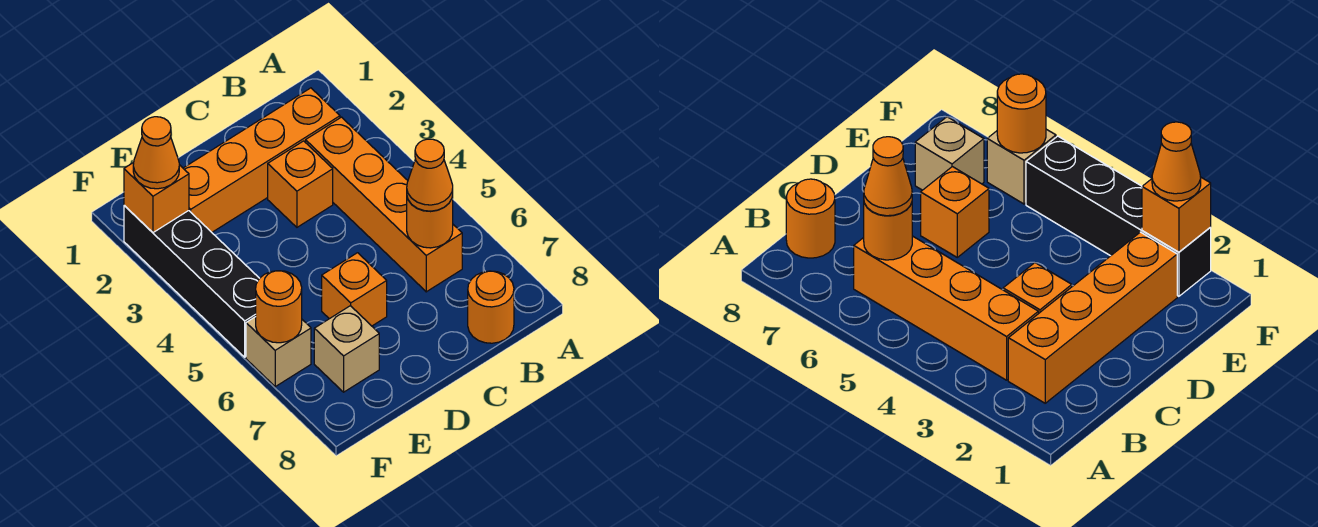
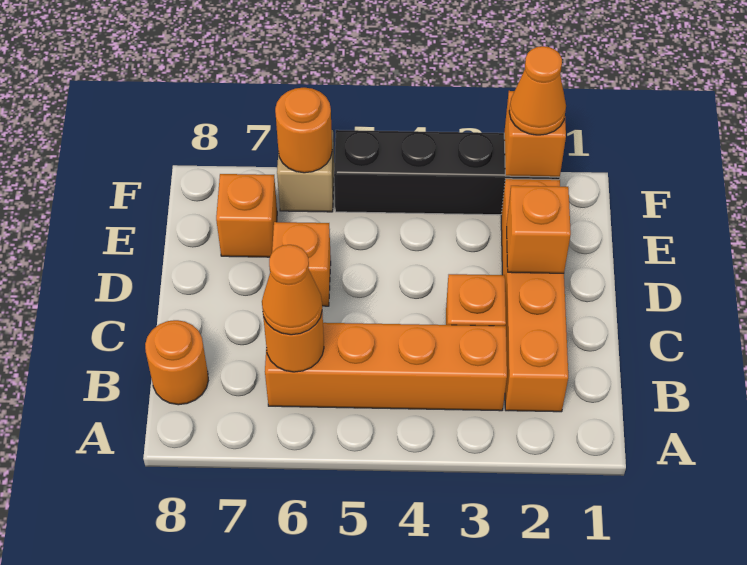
none -> orange brick D2 level 2
tan brick E7 level 1 -> orange brick E7 level 1

